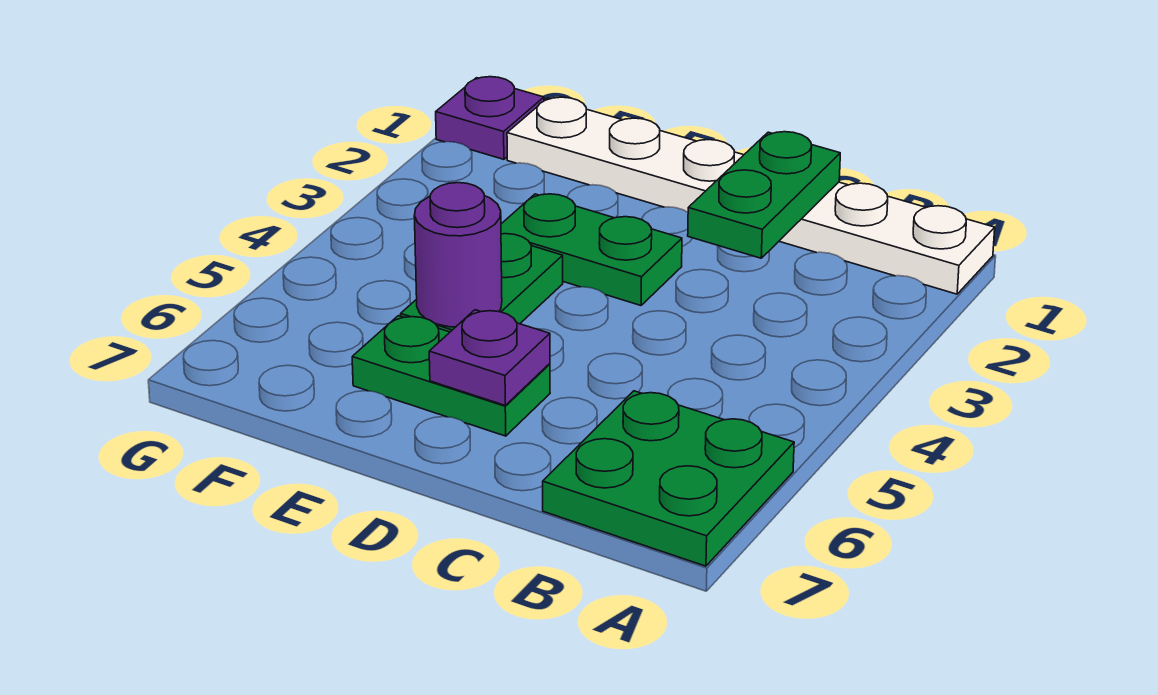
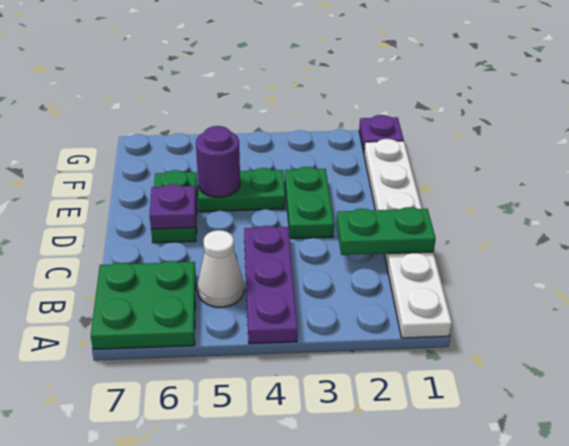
none -> purple plate A4:C4 level 1
none -> white cone B5 level 1

